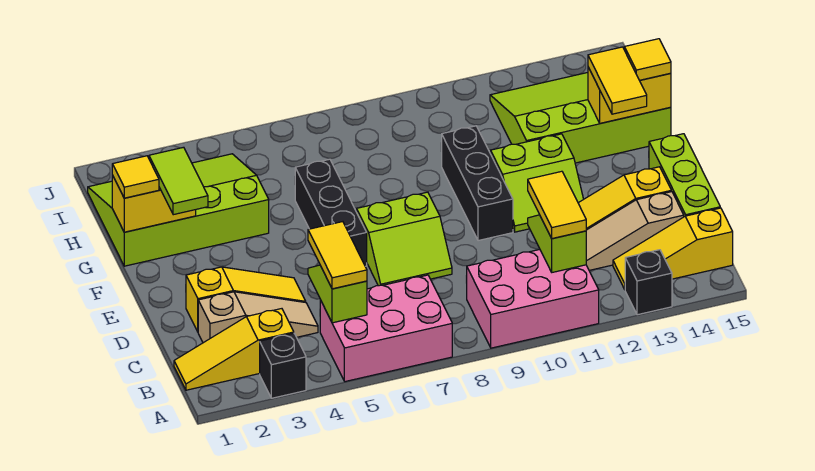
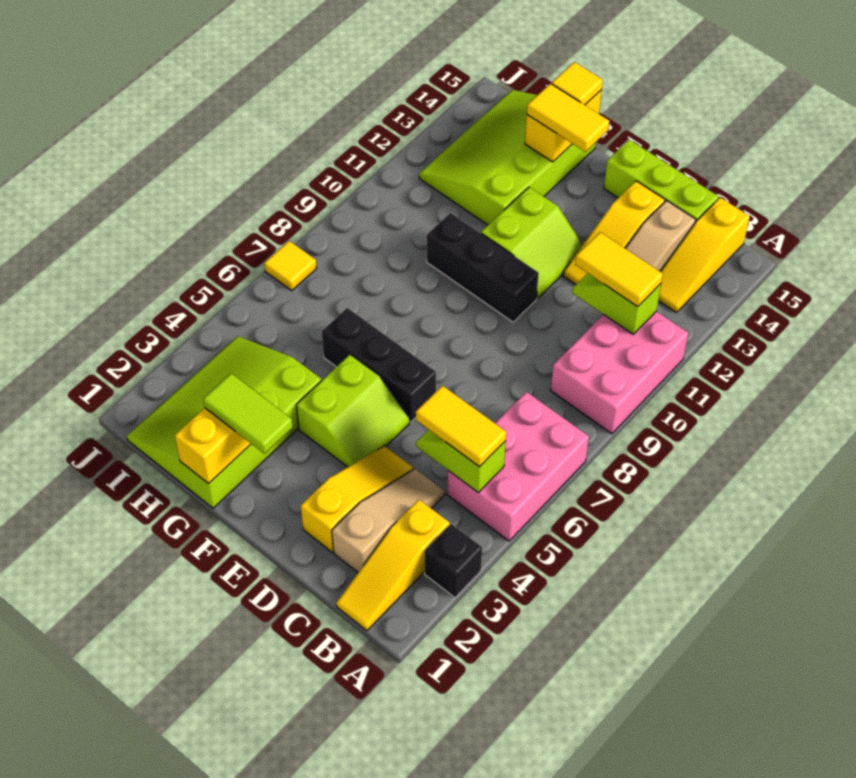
black brick A13 level 1 -> none
lime slope D7:E8 level 1 top E -> lime slope E4:F5 level 1 top F
yellow tile G1 level 3 -> yellow tile J7 level 1

